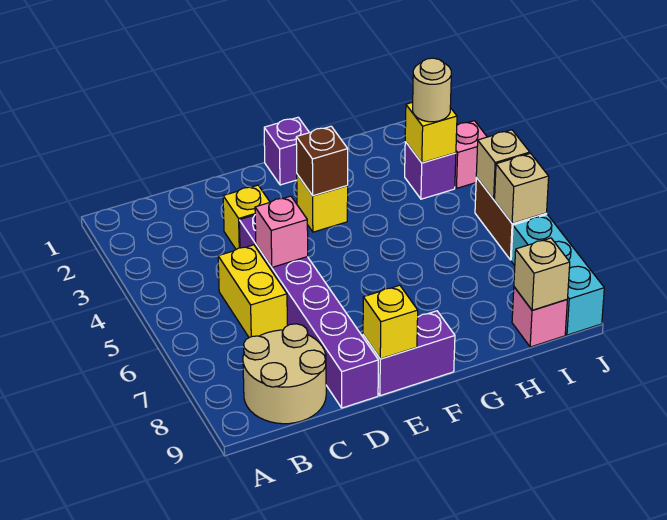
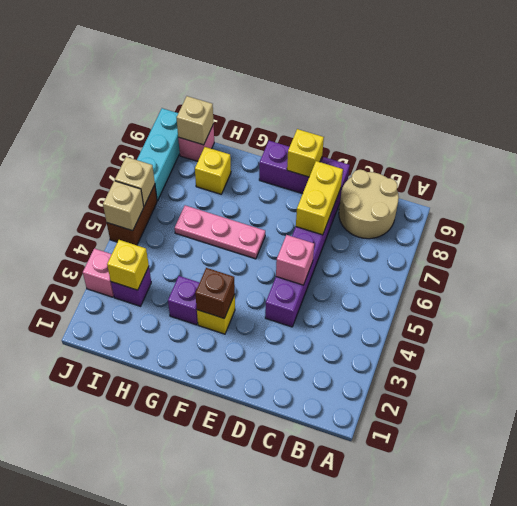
yellow brick C5:C6 level 1 -> yellow brick D7:D8 level 2
yellow brick D3 level 1 -> yellow brick H8 level 1
purple brick F1 level 1 -> purple brick G3 level 1
none -> pink plate F6:H6 level 1
tan round brick I3 level 3 -> none

